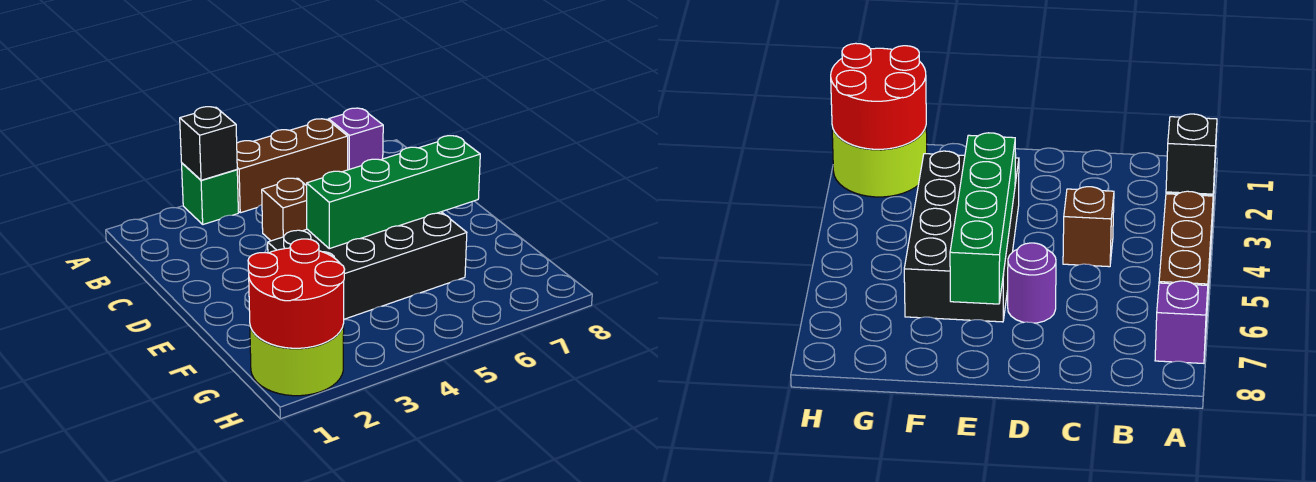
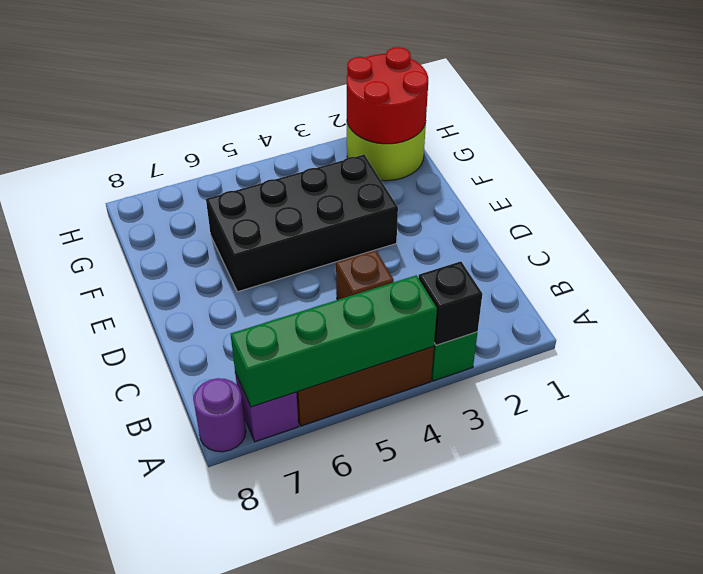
purple round brick D6 level 1 -> purple round brick A8 level 1
green brick E4:E7 level 2 -> green brick A4:A7 level 2

